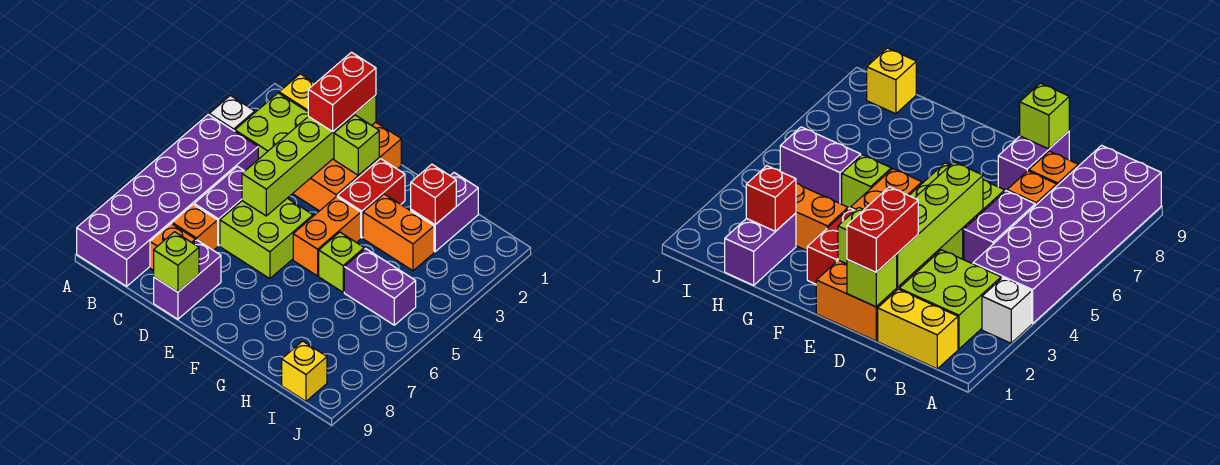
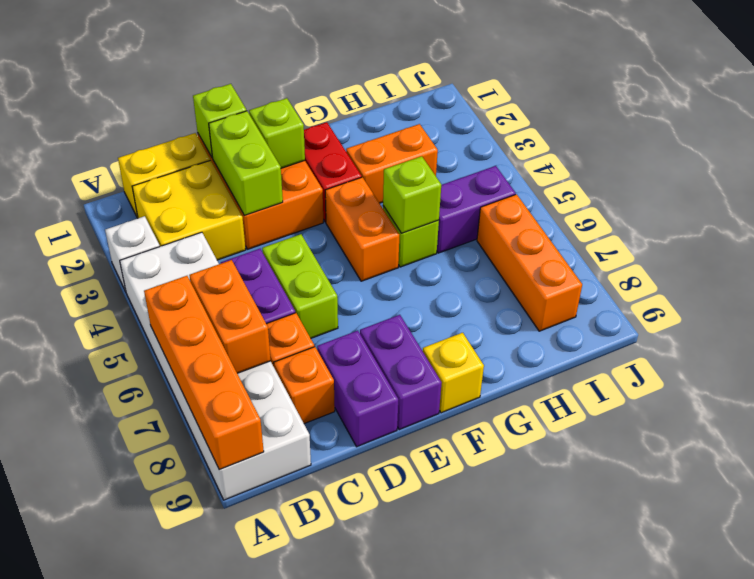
purple brick A4:B9 level 1 -> white brick A4:B9 level 1
none -> orange brick A6:A9 level 2
lime brick B2:C3 level 1 -> yellow brick B2:C3 level 1
none -> orange brick B6:B7 level 2
red brick D1:D2 level 3 -> none
lime brick D2:D5 level 2 -> lime brick D2:D3 level 2
lime brick D5:E6 level 1 -> lime brick D5:D6 level 1
lime brick D9 level 2 -> lime brick G5 level 2
purple brick H1:H2 level 1 -> purple brick E8:E9 level 1
red brick H2 level 2 -> none
none -> orange brick I6:I8 level 1
yellow brick I9 level 1 -> yellow brick F9 level 1

